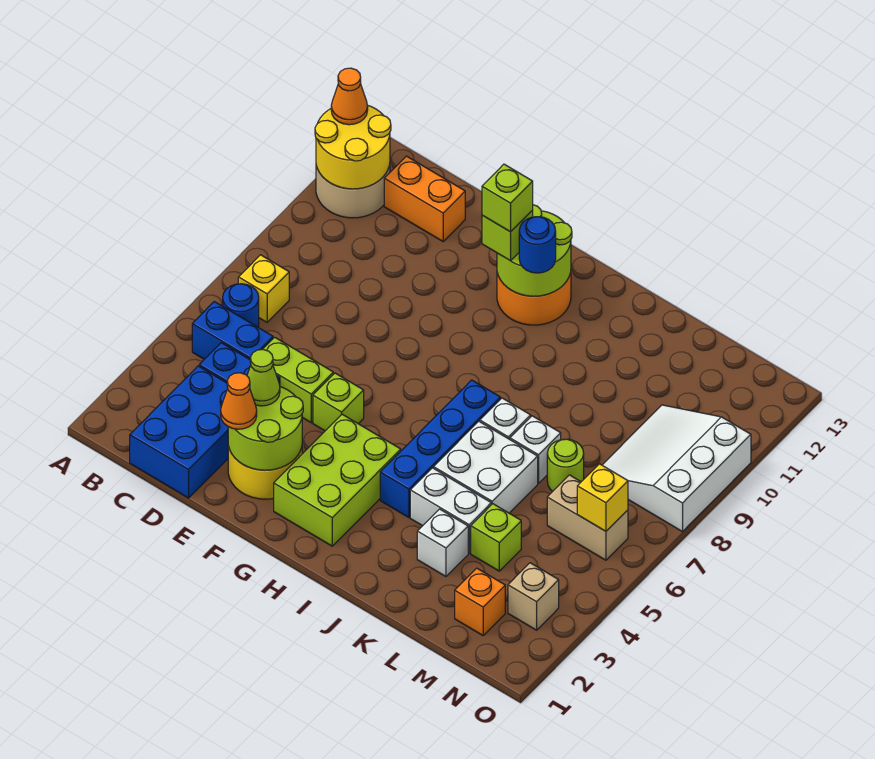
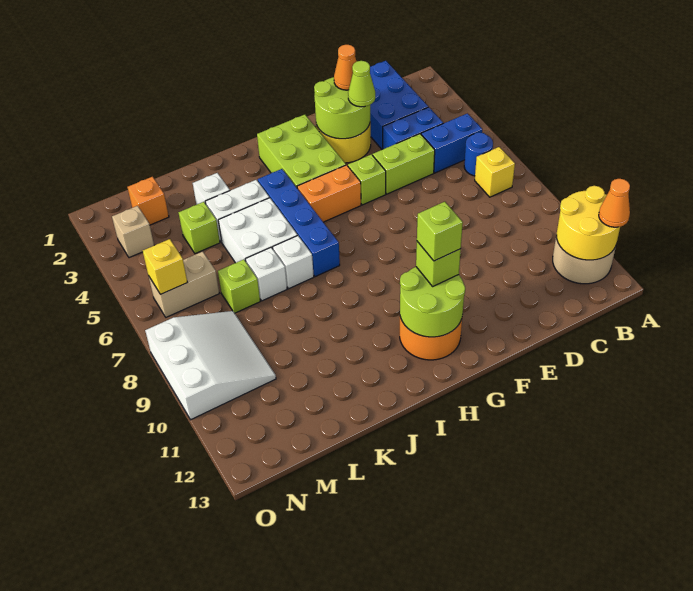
orange brick C12:D12 level 1 -> orange brick G5:H5 level 1
blue round brick H11 level 3 -> none
lime round brick L7 level 1 -> lime brick L7 level 1

